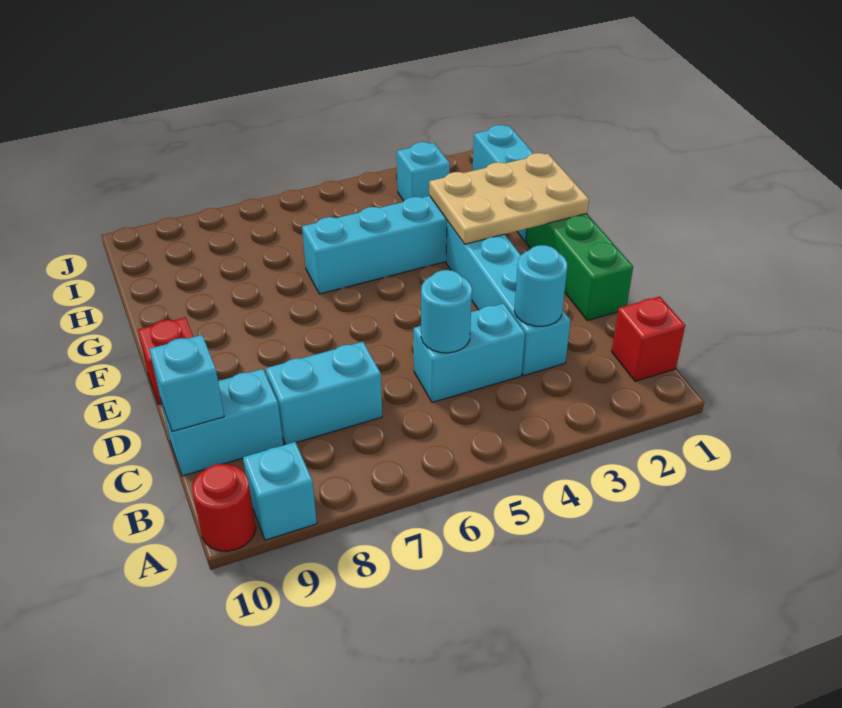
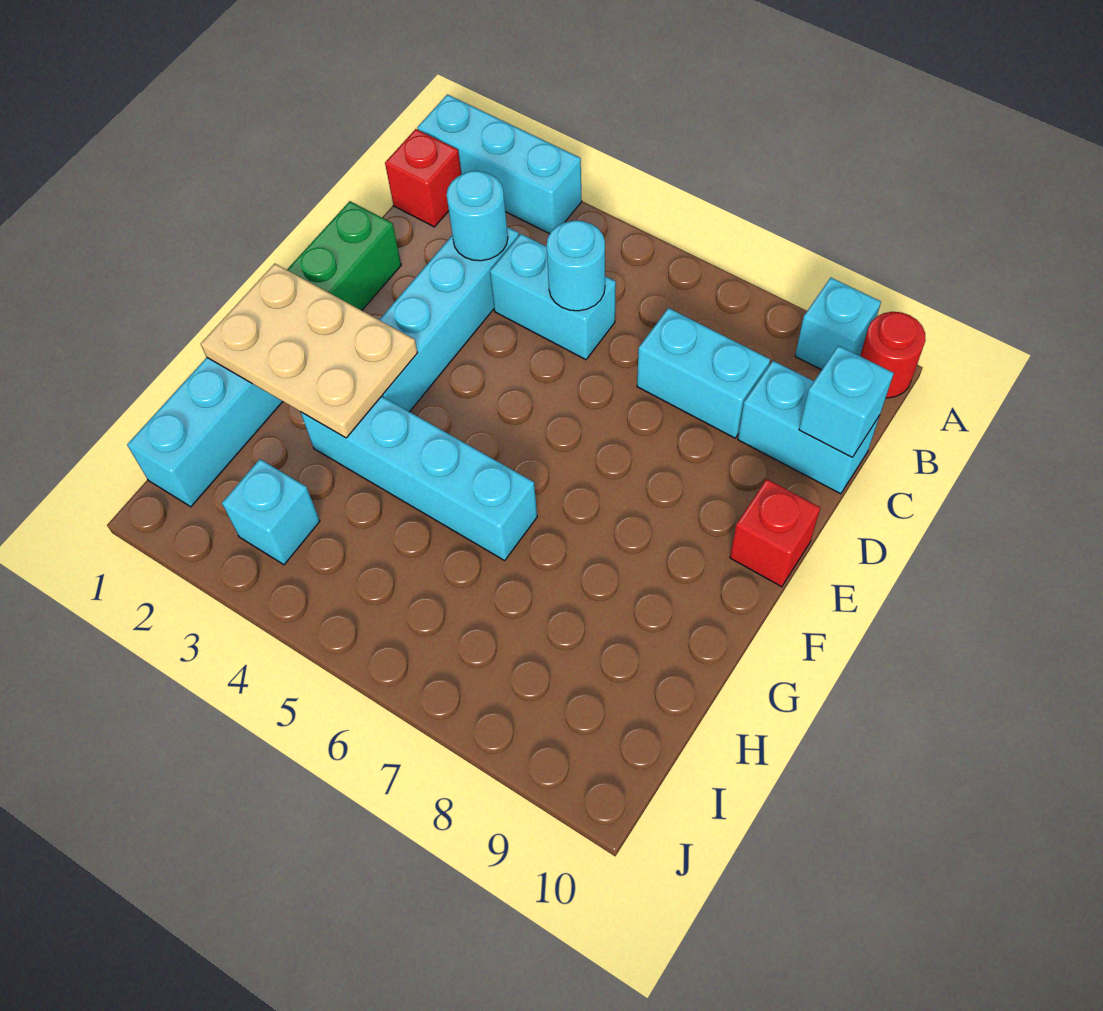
none -> cyan brick A1:A3 level 1

